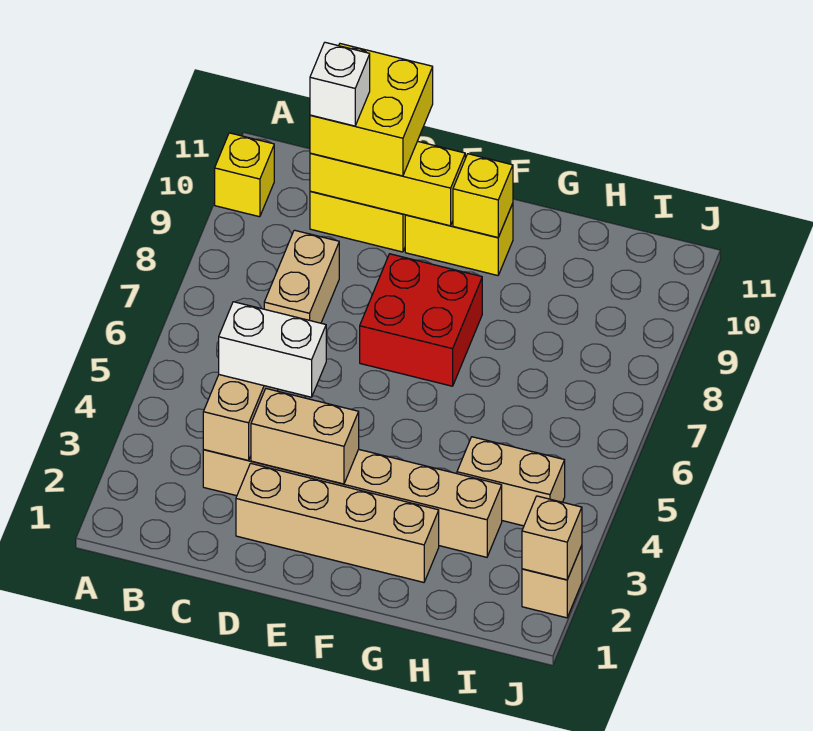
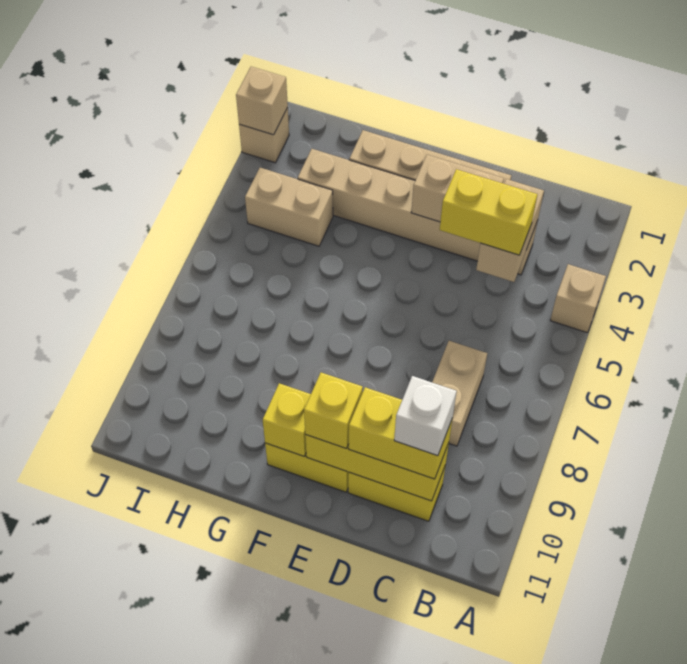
none -> tan brick A4 level 1
yellow brick A10 level 1 -> yellow brick E10 level 3
white brick C4:D4 level 3 -> yellow brick C4:D4 level 3
yellow brick C10:D11 level 3 -> yellow brick C10:D10 level 3
red brick E7:F8 level 1 -> none

